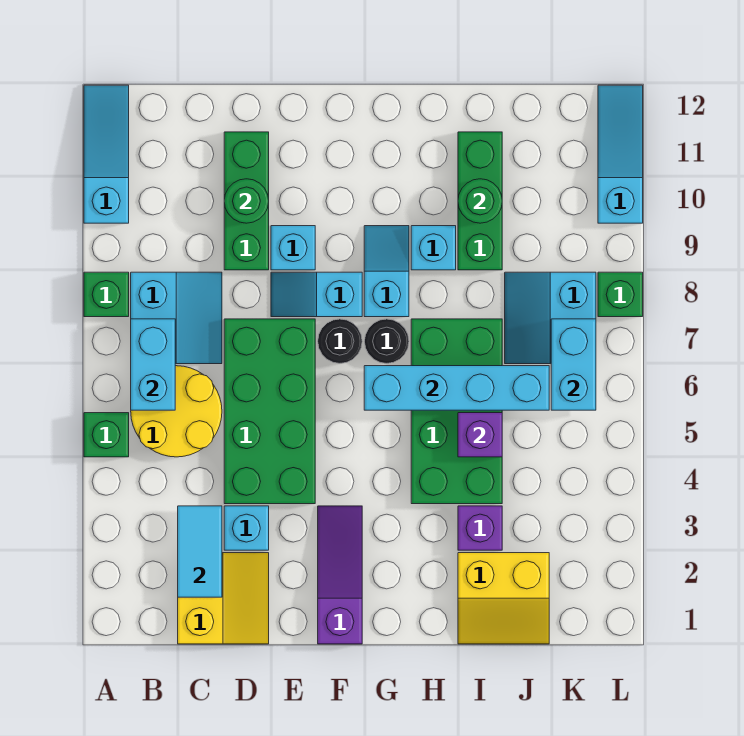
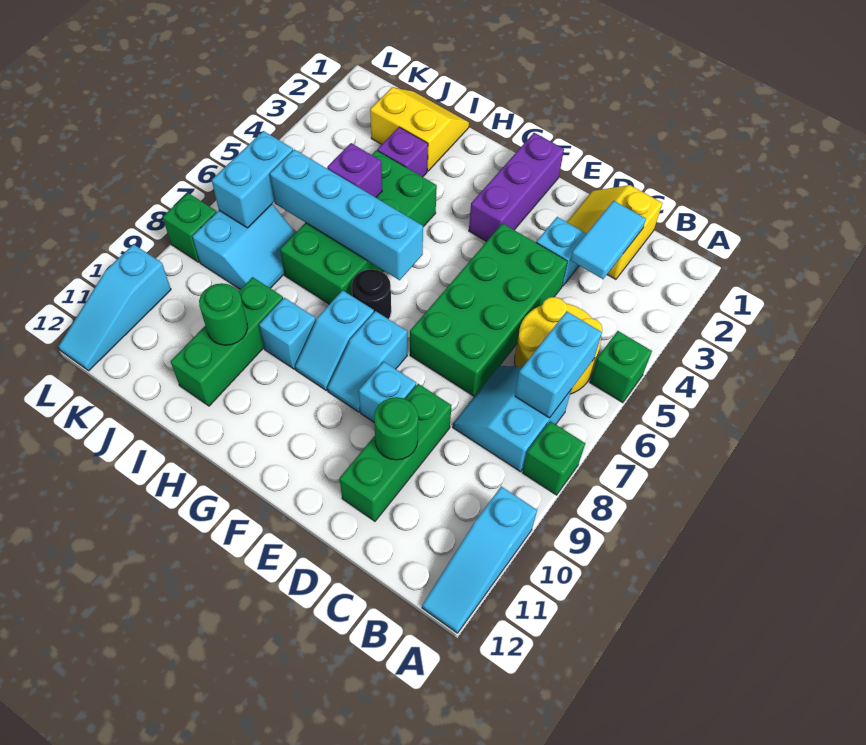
cyan slope E8:F8 level 1 top F -> cyan slope F8:F9 level 1 top 8
purple slope F1:F3 level 1 top 1 -> purple brick F1:F3 level 1
black round brick F7 level 1 -> none

